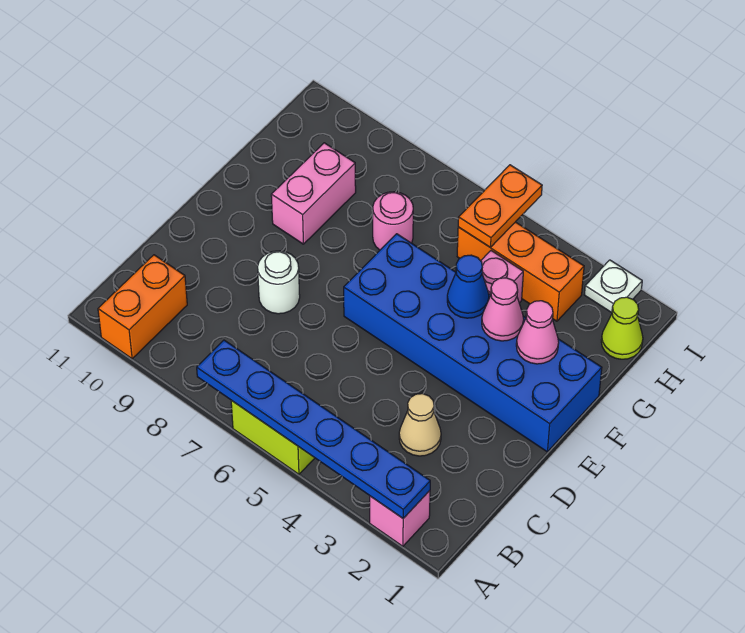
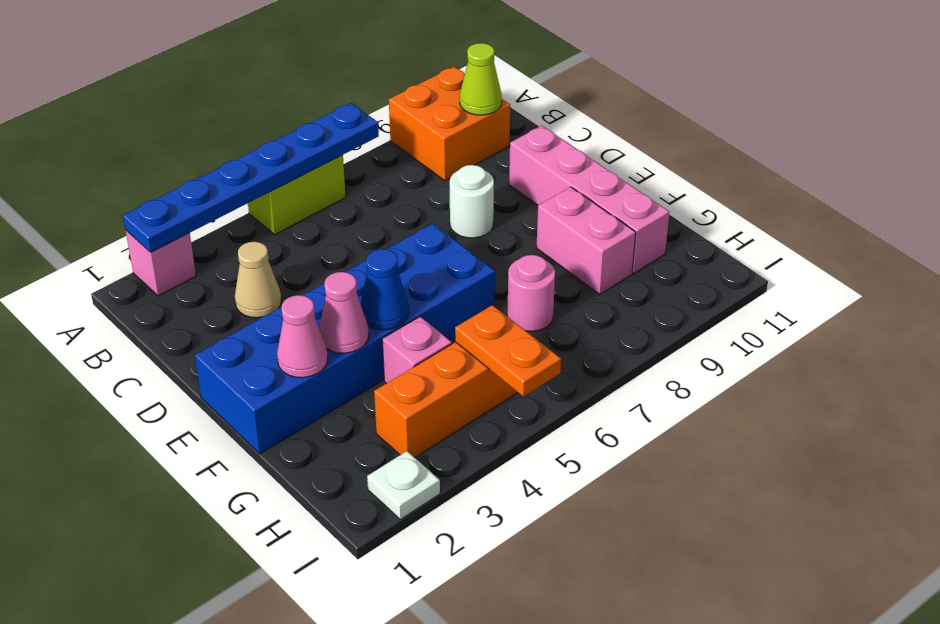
orange brick A10:B10 level 1 -> orange brick A9:B10 level 1
none -> pink brick D10:G10 level 1
lime cone H1 level 1 -> lime cone B10 level 2

